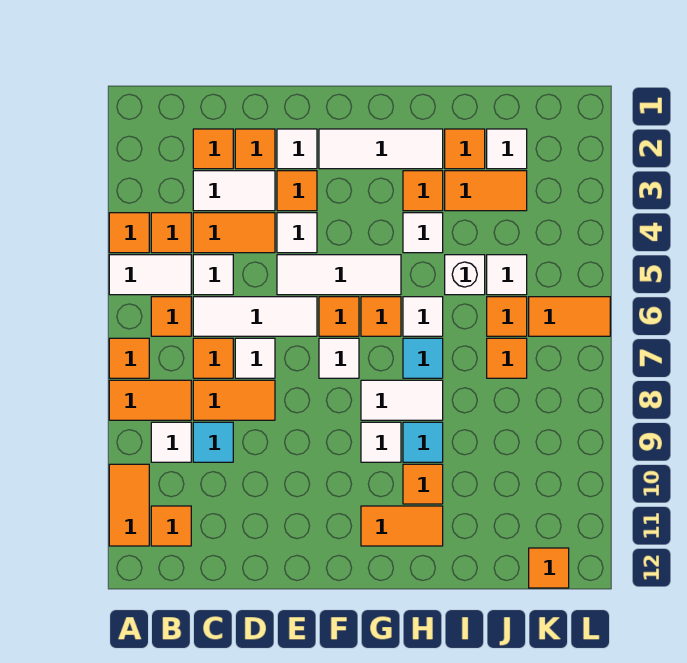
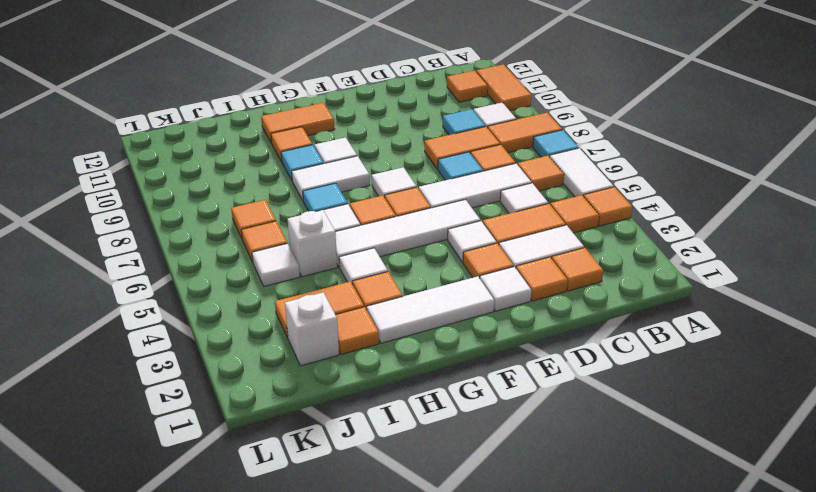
white tile A5:B5 level 1 -> white tile A5:A6 level 1
orange tile A7 level 1 -> cyan tile A7 level 1
white tile D7 level 1 -> cyan tile D7 level 1
white tile E5:G5 level 1 -> white tile E5:H5 level 1
white tile J2 level 1 -> white brick J2 level 1
orange tile K6:L6 level 1 -> none
orange tile K12 level 1 -> none

